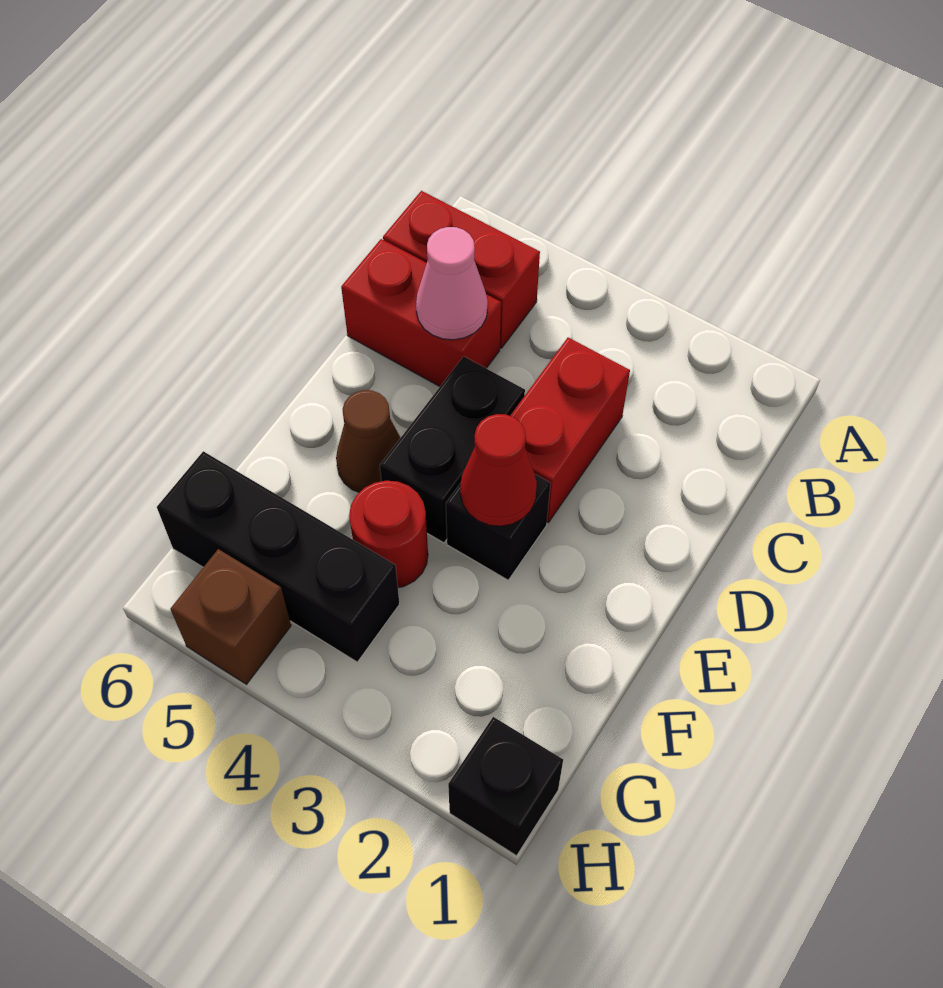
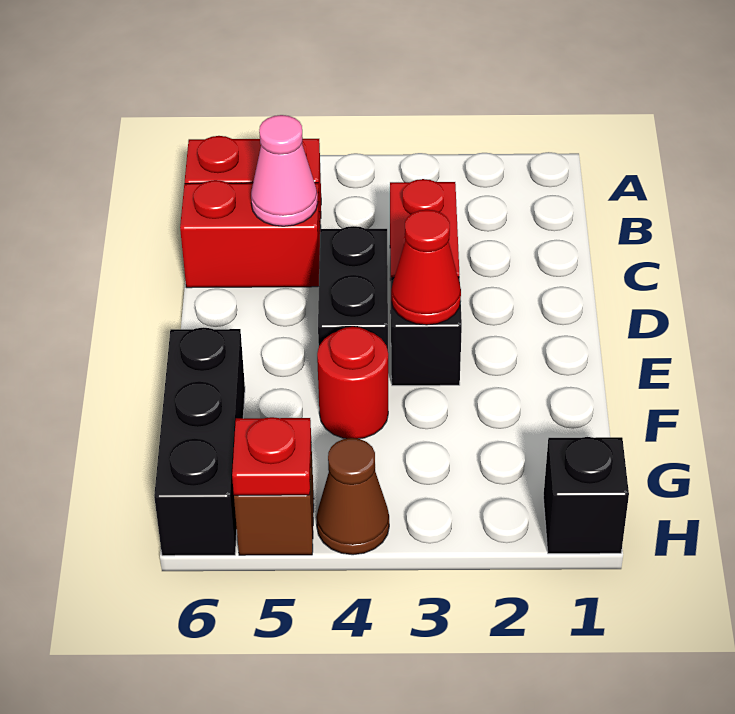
brown cone E5 level 1 -> brown cone H4 level 1
black brick G4:G6 level 1 -> black brick F6:H6 level 1
none -> red plate H5 level 2

